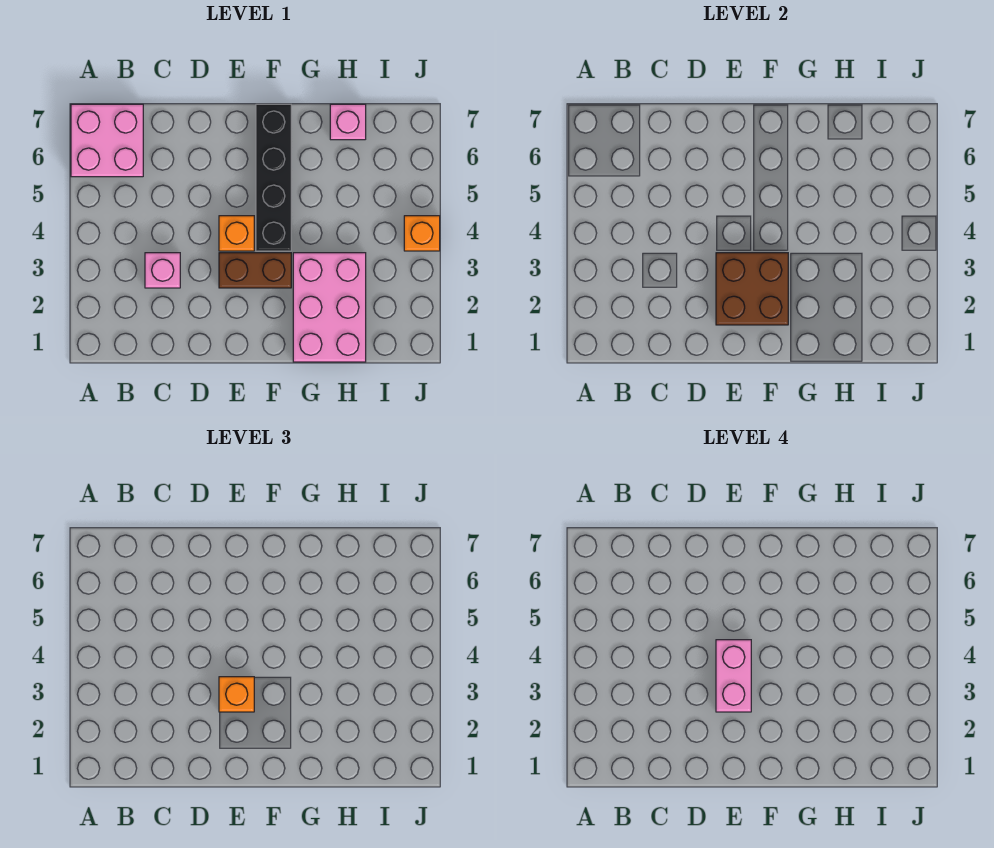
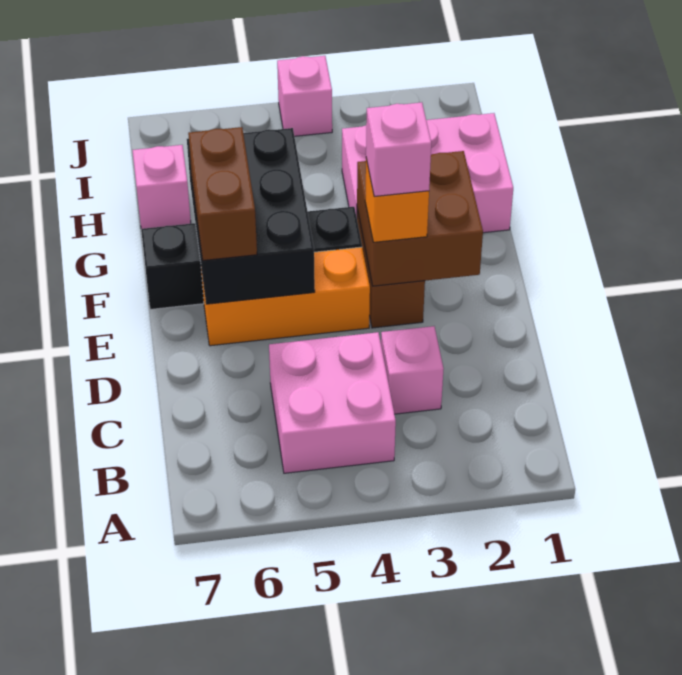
pink brick A6:B7 level 1 -> pink brick B4:C5 level 1
pink brick E3:E4 level 4 -> pink brick E3 level 4
orange brick E4 level 1 -> orange brick E4:E6 level 1
none -> black brick E5:G6 level 2
none -> brown brick E6:F6 level 3
orange brick J4 level 1 -> pink brick J4 level 1

